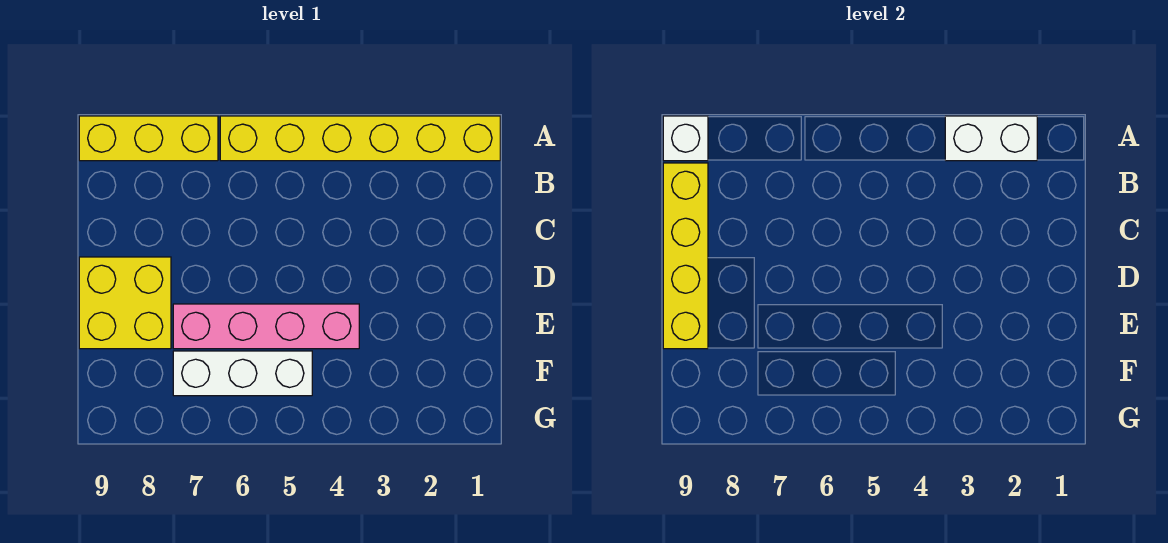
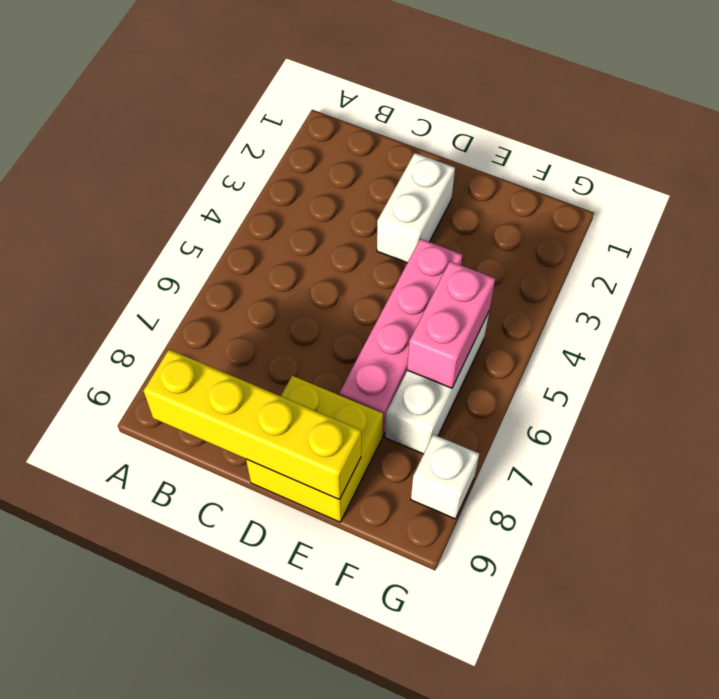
yellow brick A1:A6 level 1 -> none
white brick A2:A3 level 2 -> white brick D2:D3 level 1
yellow brick A7:A9 level 1 -> none
white brick A9 level 2 -> white brick G8 level 1
none -> pink brick F5:F6 level 2

